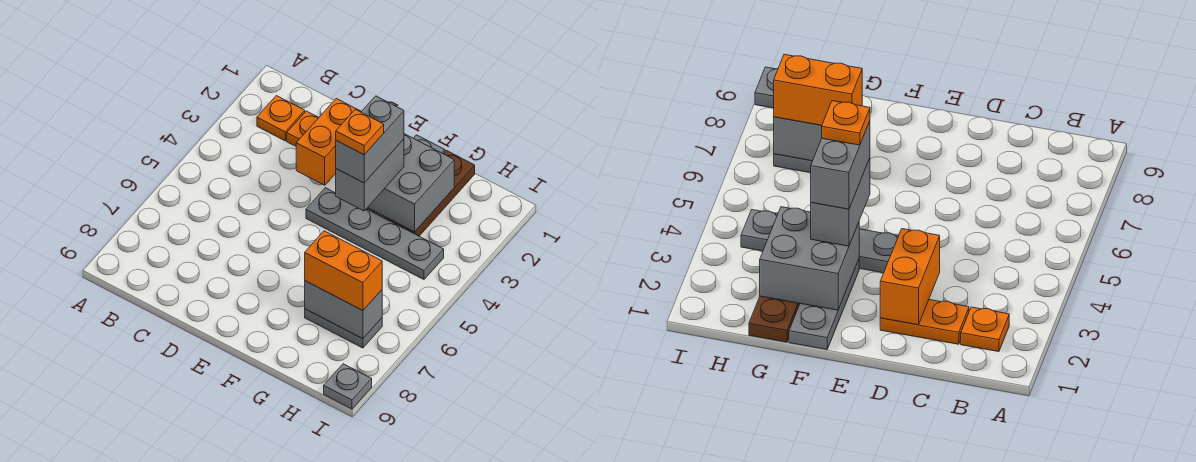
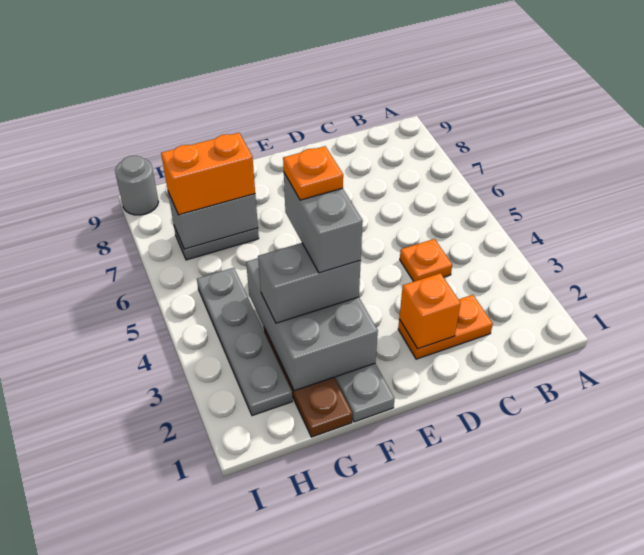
orange plate B2 level 1 -> orange plate C4 level 1
orange brick D2:D3 level 2 -> orange brick D2 level 2
grey plate E4:H4 level 1 -> grey plate H2:H5 level 1
grey brick F2:G3 level 2 -> grey brick F2:G4 level 2
grey brick F3:F4 level 3 -> grey brick F3:G3 level 3
grey plate I9 level 1 -> grey round brick I9 level 1

